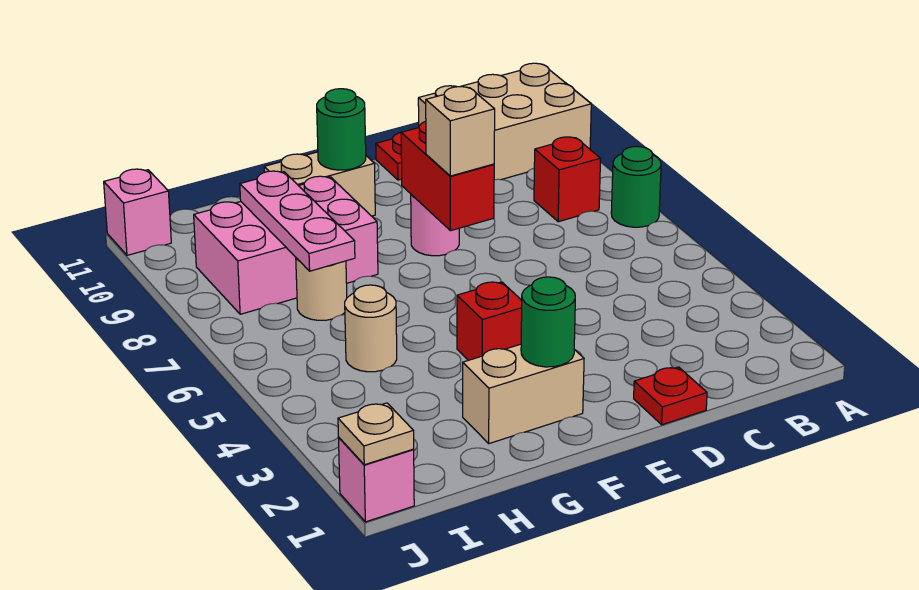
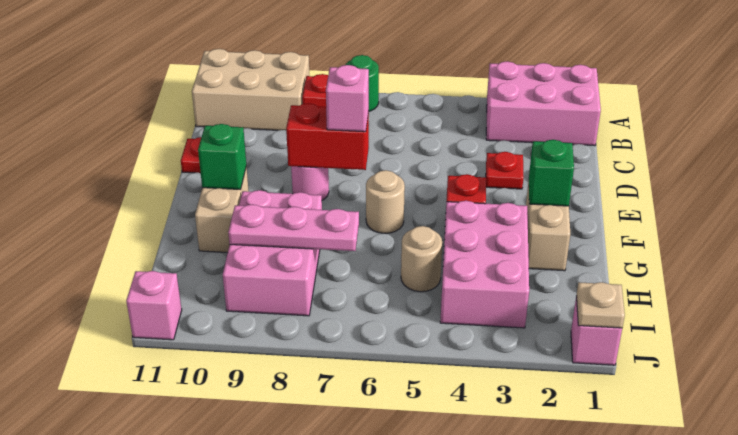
none -> pink brick A1:B3 level 1
tan brick A10:C11 level 1 -> tan brick A9:B11 level 1
red plate D1 level 1 -> red plate D3 level 1
tan brick E7 level 3 -> pink brick E7 level 3
green round brick F2 level 2 -> green brick F2 level 2
green round brick F10 level 2 -> green brick F10 level 2
none -> pink brick G3:I4 level 1
tan round brick H7 level 1 -> tan round brick F6 level 1

